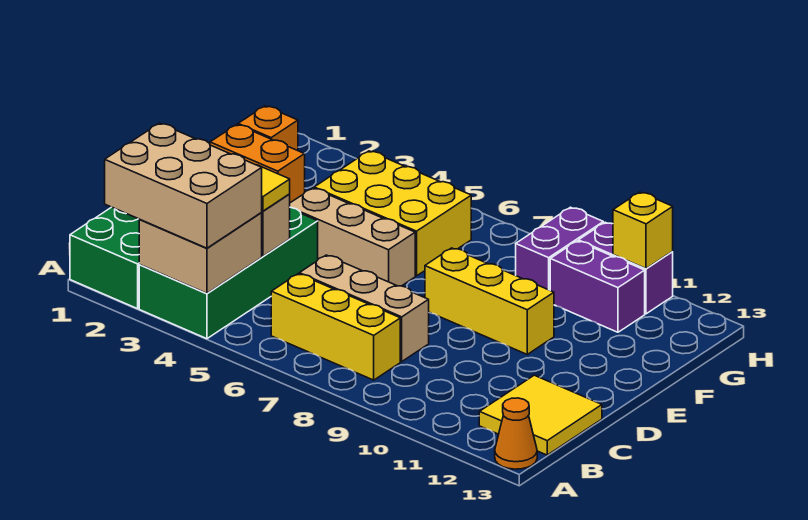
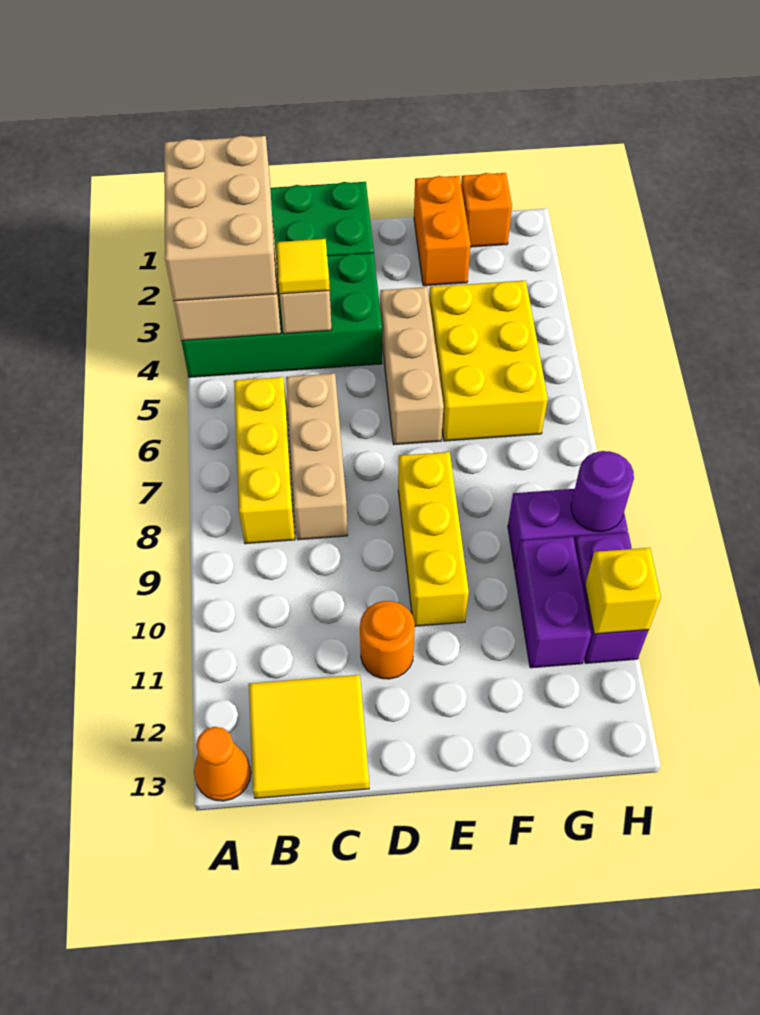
none -> orange round brick D11 level 1
none -> purple round brick H9 level 2

